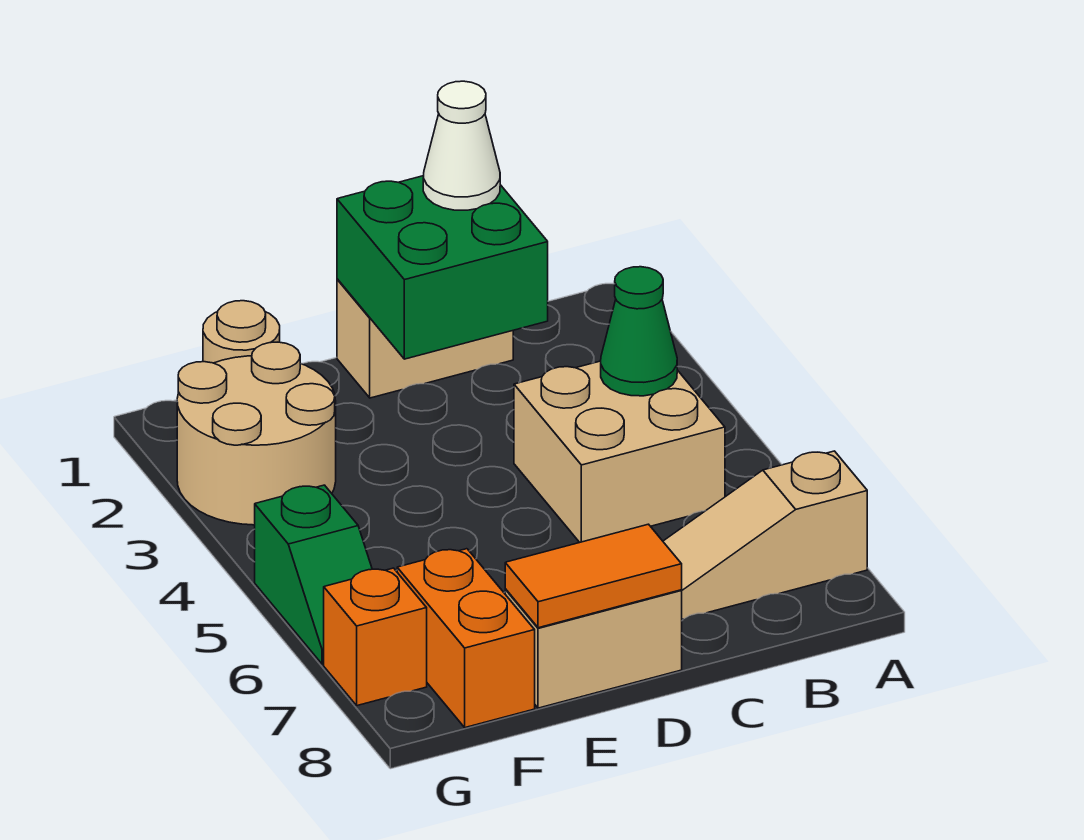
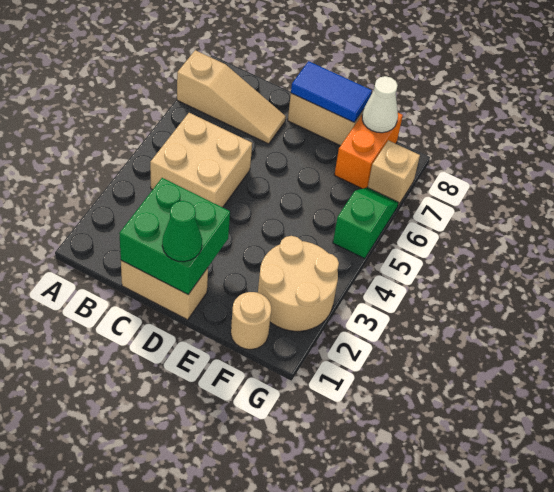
green cone B4 level 2 -> green cone D1 level 3
white cone C1 level 3 -> white cone F8 level 2
orange tile D8:E8 level 2 -> blue tile D8:E8 level 2
orange brick G7 level 1 -> tan brick G7 level 1

